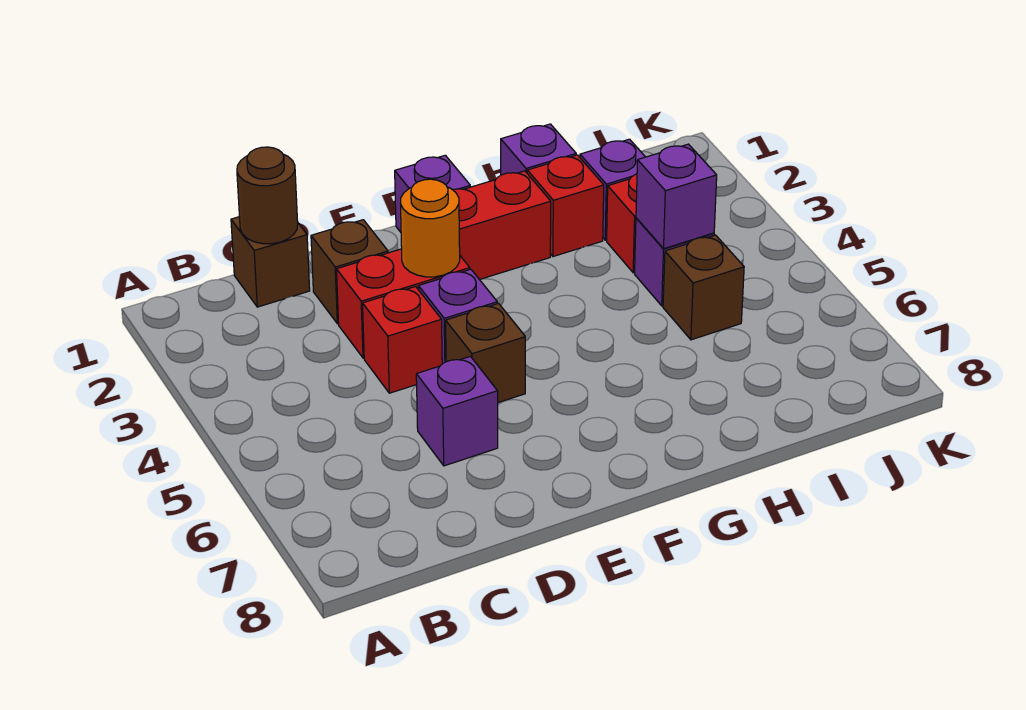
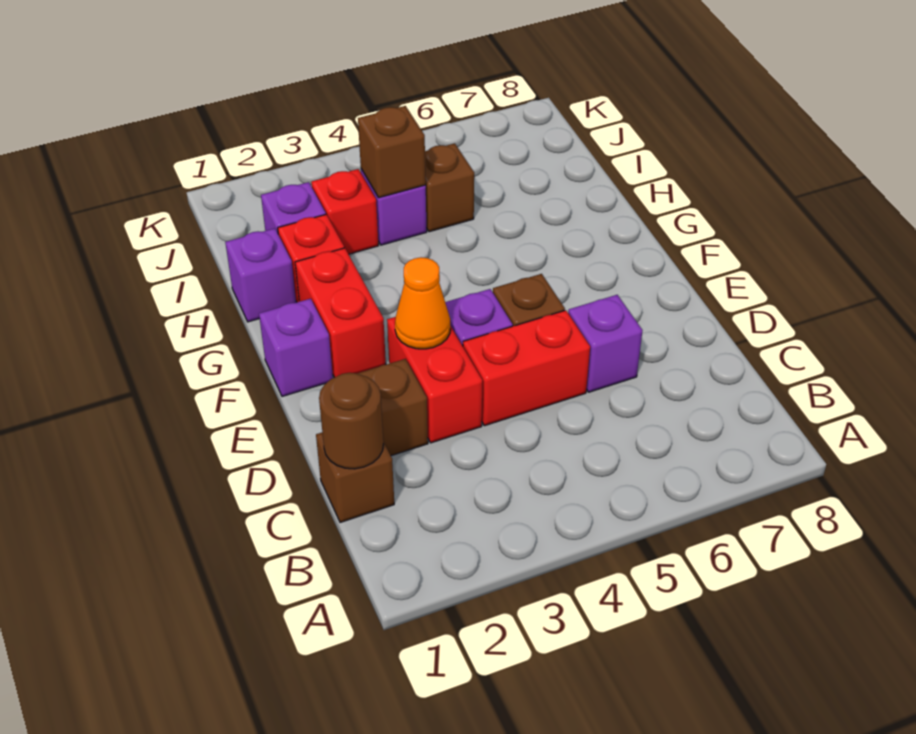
red brick D4 level 1 -> red brick D4:D5 level 1
orange round brick E3 level 2 -> orange cone E3 level 2
purple brick I4 level 2 -> brown brick I4 level 2

